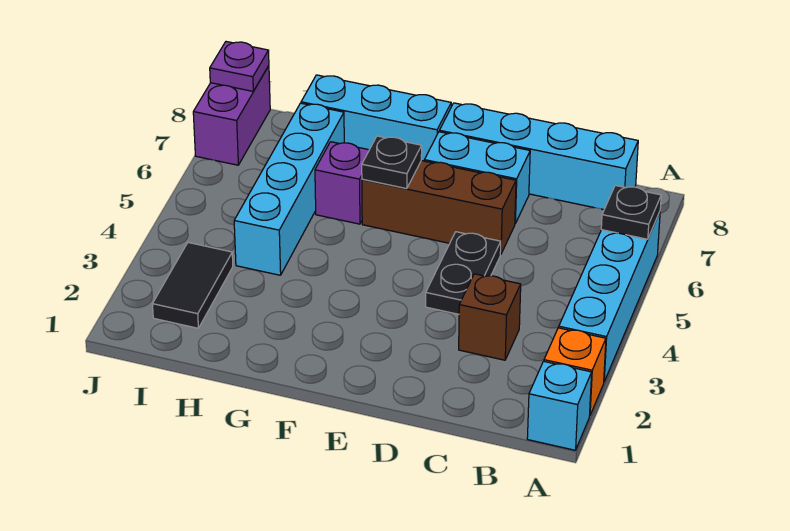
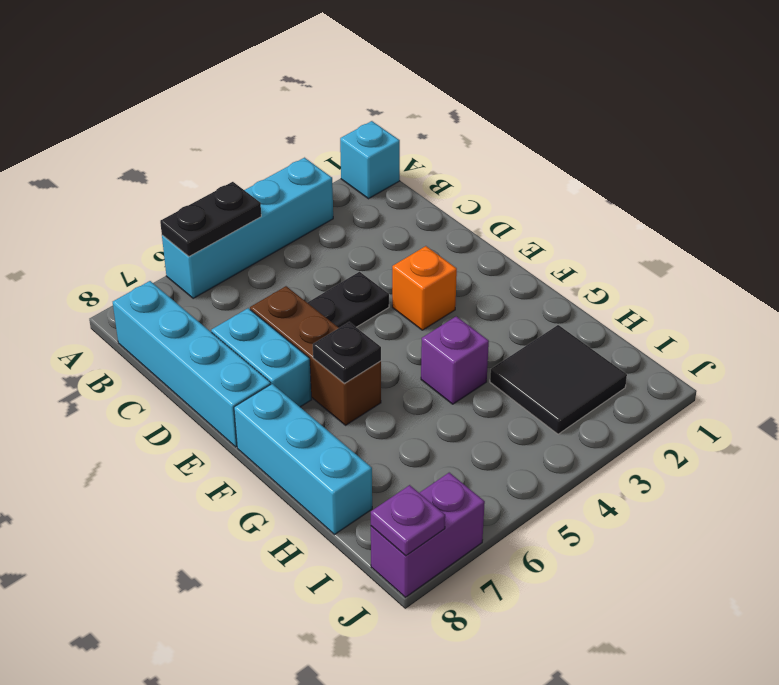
orange brick A2 level 1 -> orange brick E3 level 1
black plate A6 level 2 -> black plate A5:A6 level 2
brown brick C3 level 1 -> none
purple brick G6 level 1 -> purple brick G4 level 1
cyan brick H4:H7 level 1 -> none
black tile I2:I3 level 1 -> black tile H2:I3 level 1

